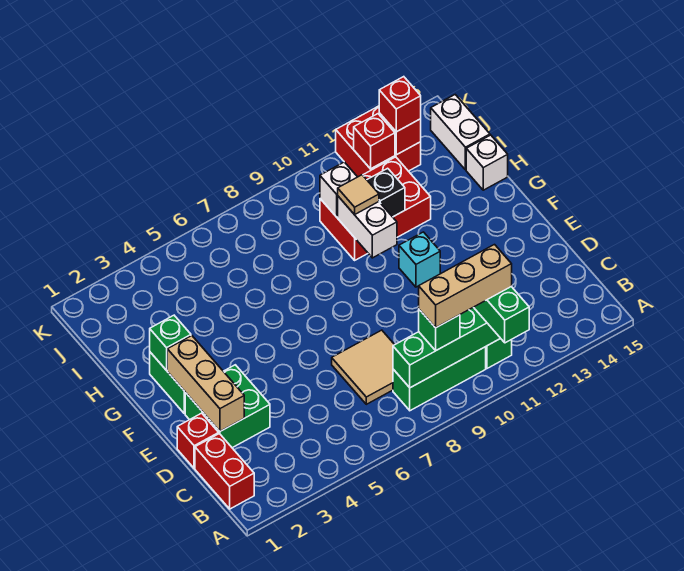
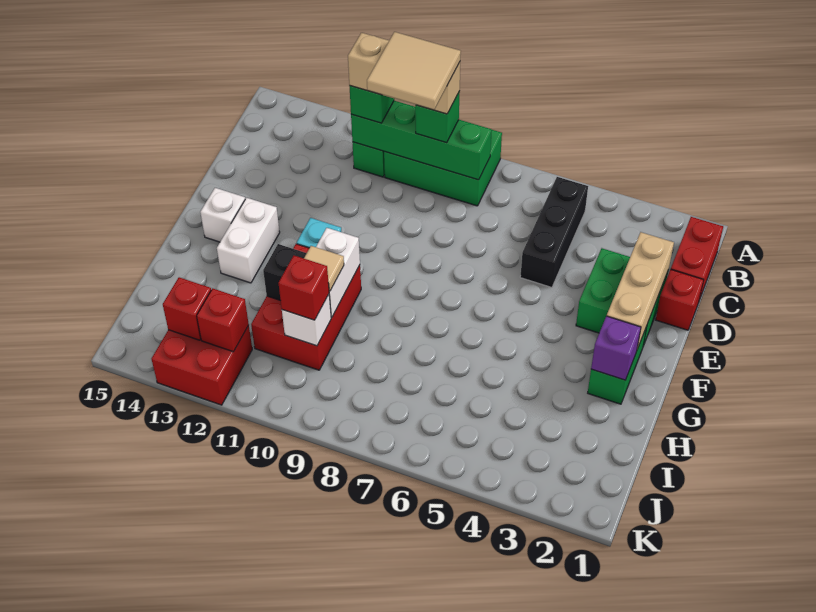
none -> black brick B5:D5 level 1
green brick B8:B10 level 1 -> green brick A8:B10 level 1
tan tile C7:D8 level 1 -> tan tile B9:C10 level 5
green brick G2 level 2 -> purple brick G2 level 2
red brick H10:I12 level 1 -> red brick G10:I11 level 1
white brick H15 level 1 -> white brick F14 level 1
white brick I15:J15 level 1 -> white brick F13:G13 level 1
red brick J13 level 3 -> red brick I10 level 3

